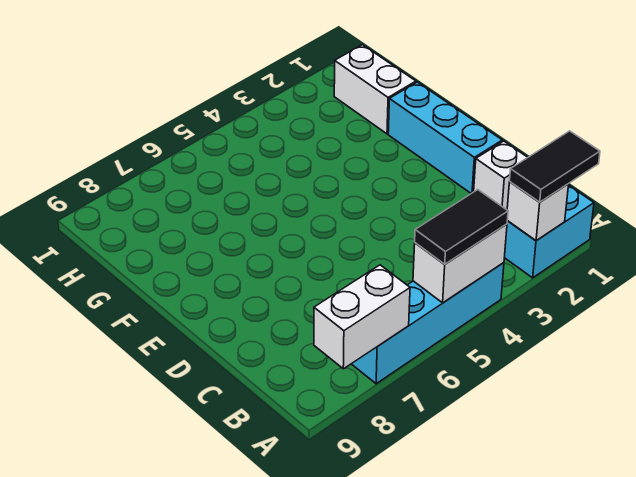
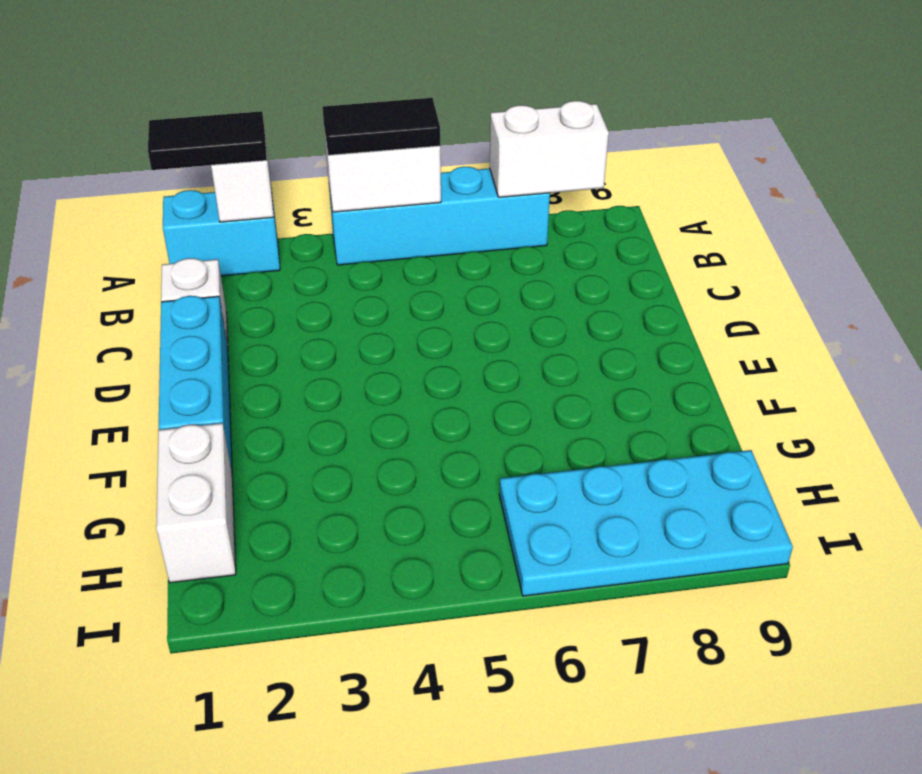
none -> cyan plate H6:I9 level 1

